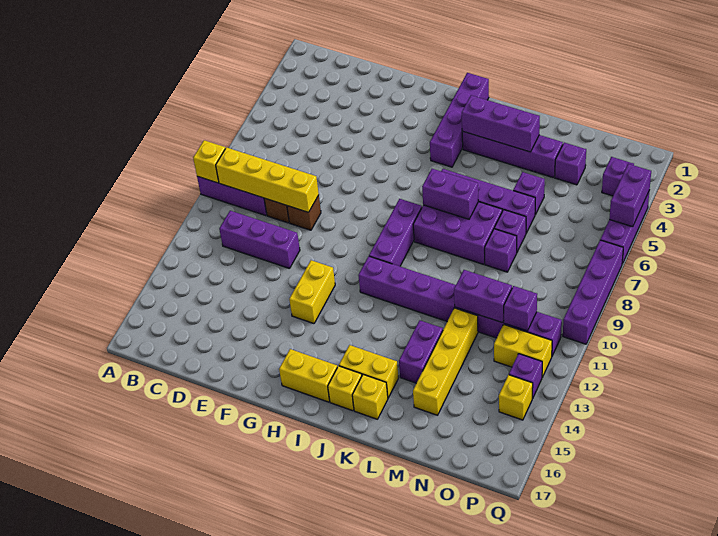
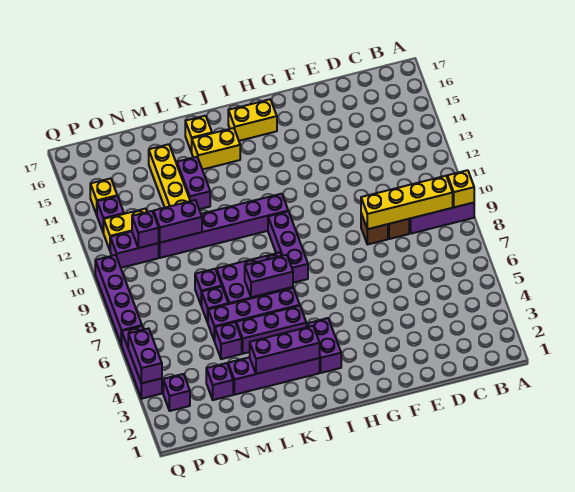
purple brick C11:E11 level 1 -> purple brick J5:L5 level 1
yellow brick G12:G13 level 1 -> none
purple brick I1:I4 level 1 -> purple brick I3:I4 level 1
yellow brick J16 level 1 -> none

